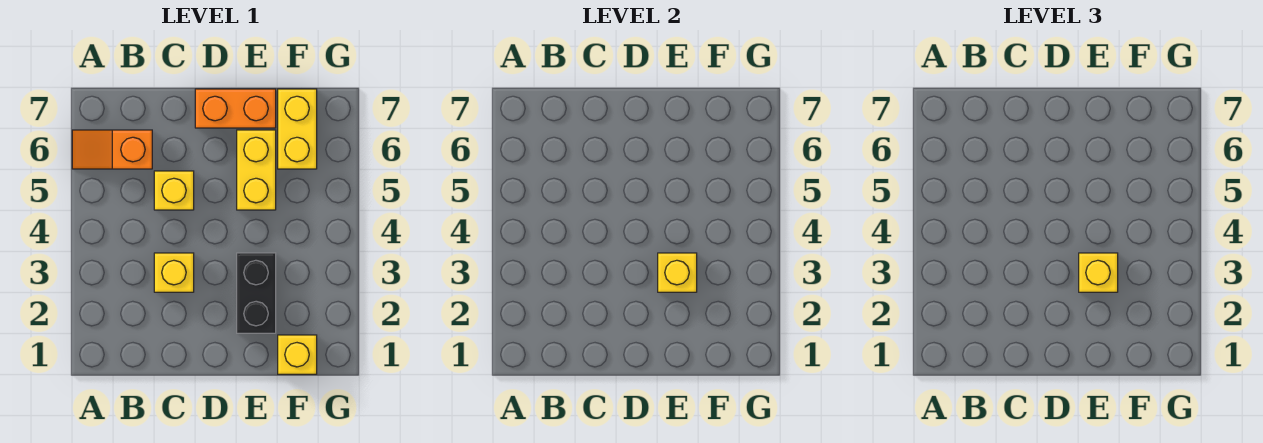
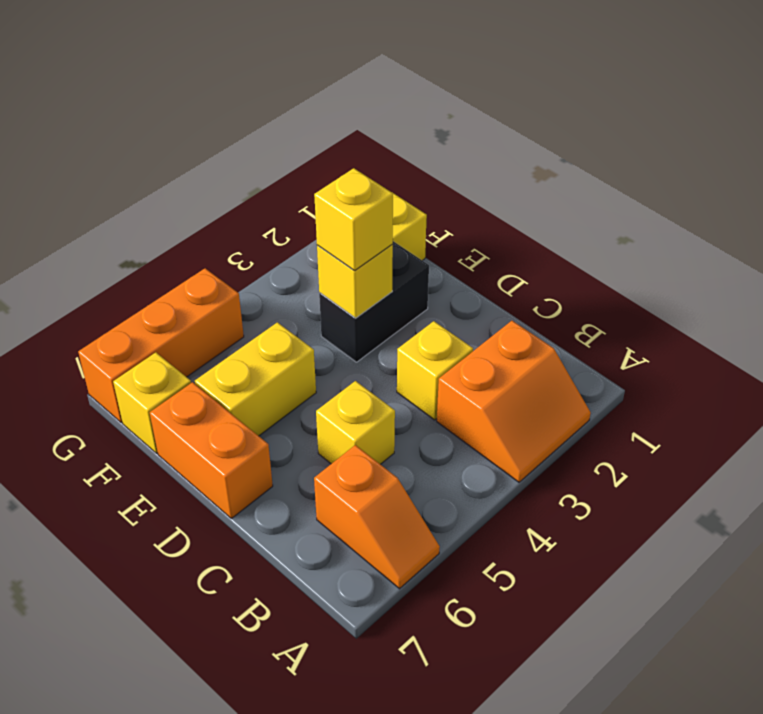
none -> orange slope A2:B3 level 1 top B
yellow brick F6:F7 level 1 -> yellow brick F7 level 1
none -> orange brick G5:G7 level 1

